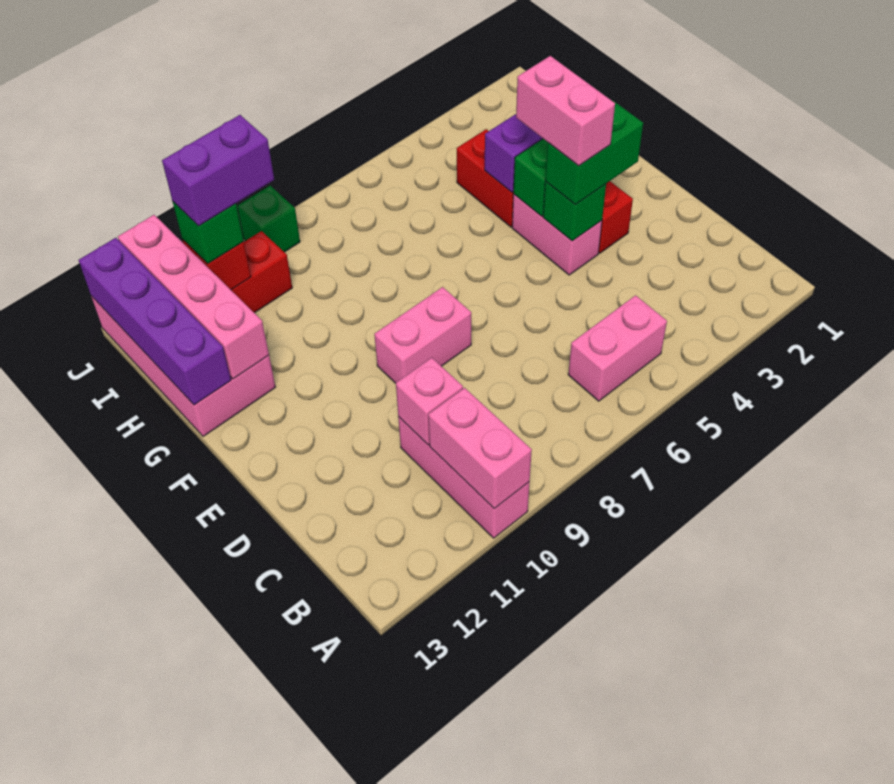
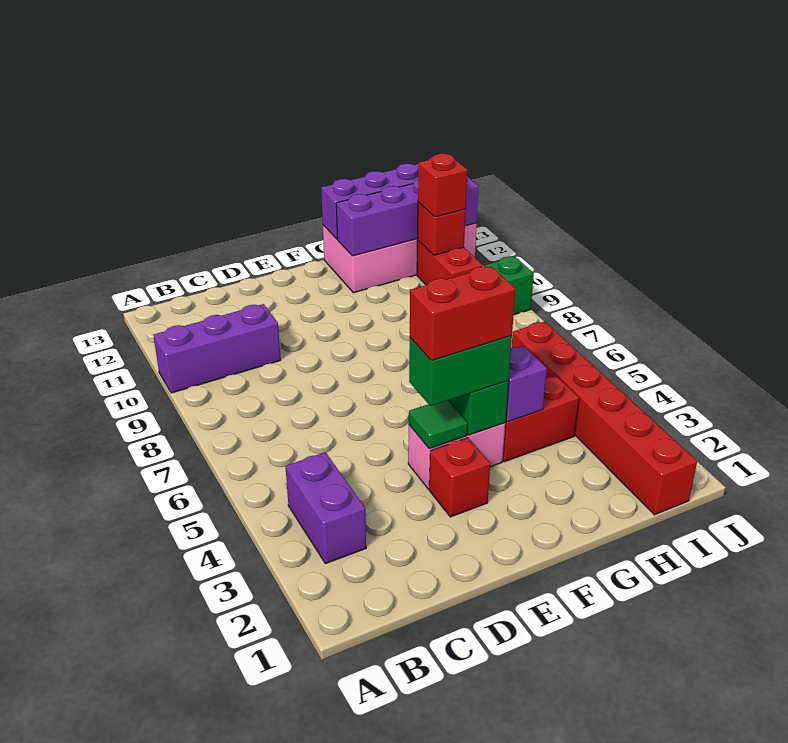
pink brick A10:C10 level 1 -> purple brick A10:C10 level 1
pink brick A10:B10 level 2 -> none
pink brick B5:B6 level 1 -> none
pink brick C10 level 2 -> none
green brick E3:E4 level 3 -> green brick E4:F4 level 3
green brick E4 level 2 -> green tile E4 level 2
pink brick E4:F4 level 4 -> red brick E4:F4 level 4
pink brick E8:E9 level 1 -> none
pink brick G12:J12 level 2 -> purple brick G12:J12 level 2
none -> red brick I1:I6 level 1
purple brick I10:I11 level 4 -> purple brick B3:B4 level 1
green brick I11 level 3 -> red brick I11 level 3

